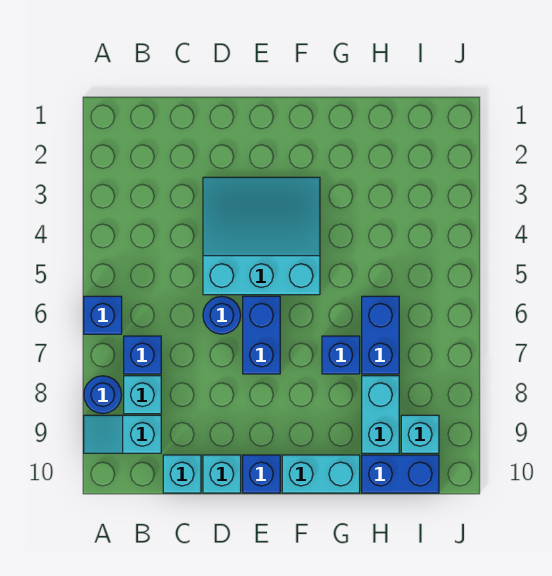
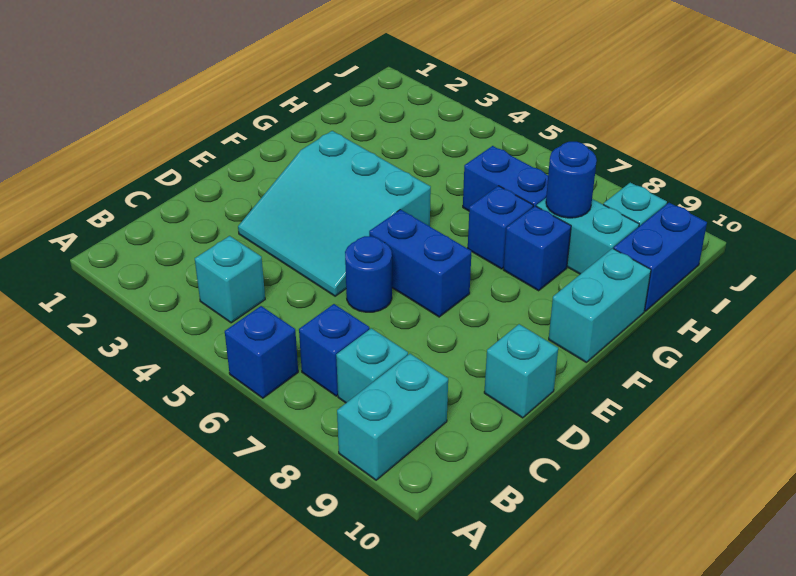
blue round brick A8 level 1 -> blue round brick H8 level 2
cyan slope A9:B9 level 1 top B -> cyan brick A9:B9 level 1
cyan brick C10 level 1 -> cyan brick B4 level 1
cyan slope D3:F5 level 1 top 5 -> cyan slope D3:F5 level 1 top F
blue brick E10 level 1 -> blue brick G8 level 1

